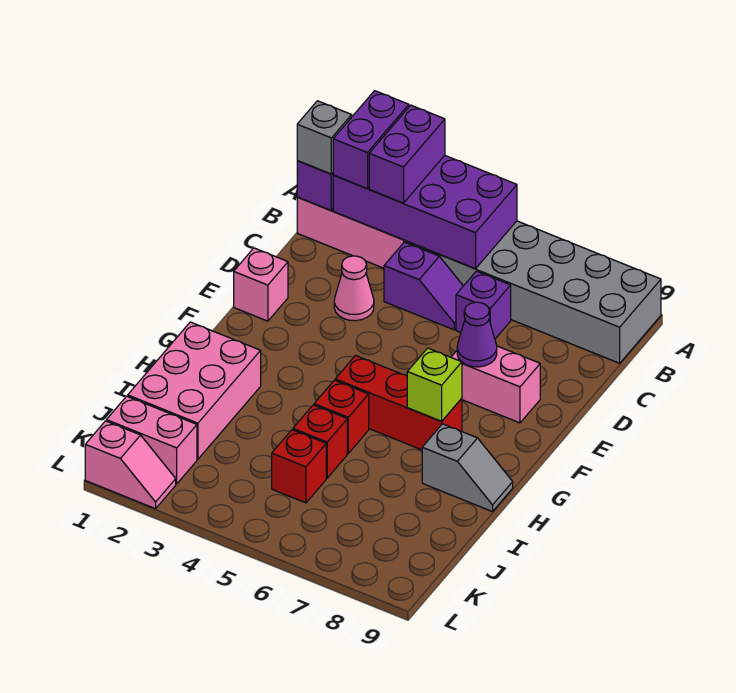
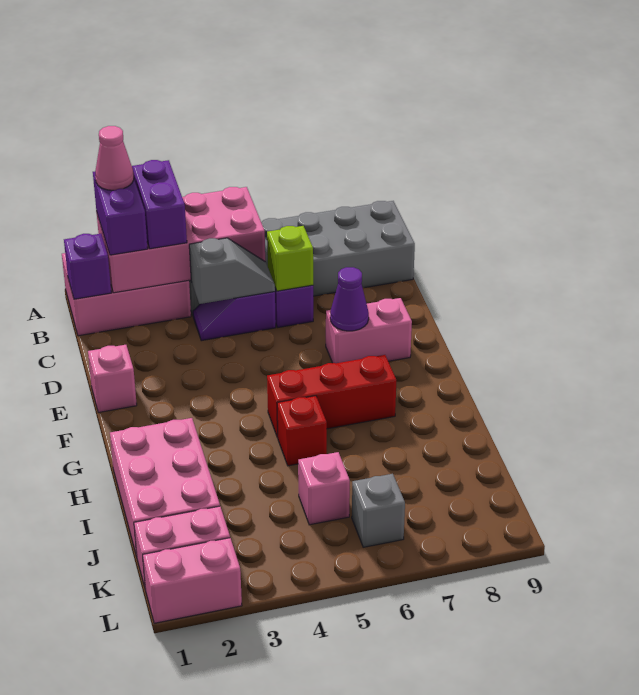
purple brick A2:B5 level 2 -> pink brick A2:B5 level 2
grey brick B1 level 3 -> grey brick K6 level 1
purple slope C4:C5 level 1 top 4 -> purple slope C4:C5 level 1 top 5
pink cone D3 level 1 -> pink cone A2 level 4
lime brick G7 level 2 -> lime brick C6 level 2
grey slope H8:H9 level 1 top 8 -> grey slope C4:C5 level 2 top 4
red brick I5 level 1 -> none
red brick J5 level 1 -> pink brick J5 level 1
pink slope L1:L2 level 1 top 1 -> pink brick L1:L2 level 1

